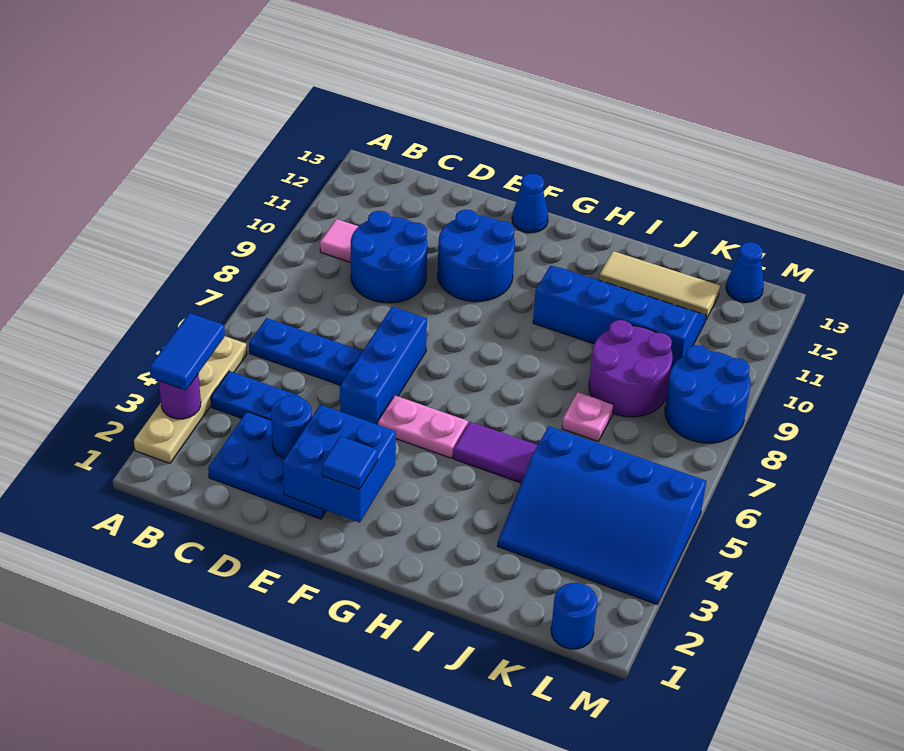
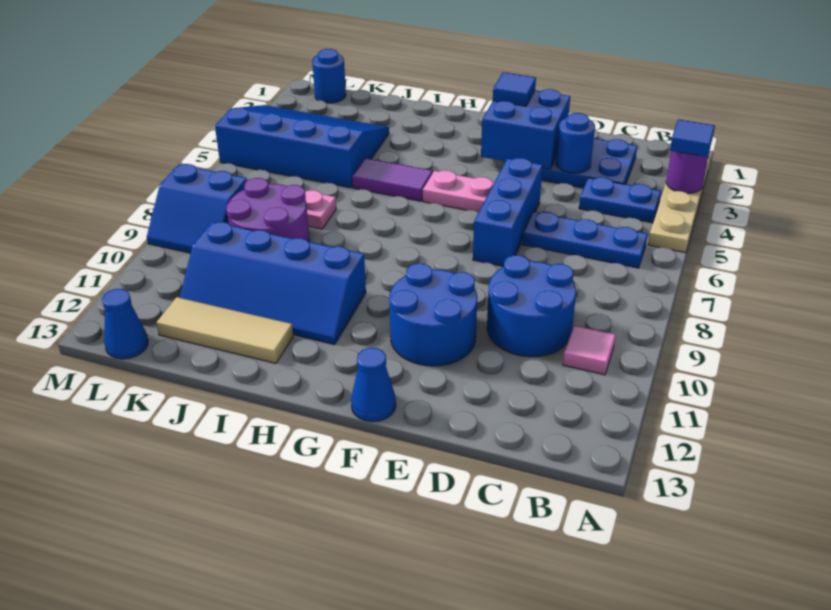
blue tile A3:A4 level 3 -> blue tile A3 level 3
blue round brick L8:M9 level 1 -> blue slope L8:M9 level 1 top 8

